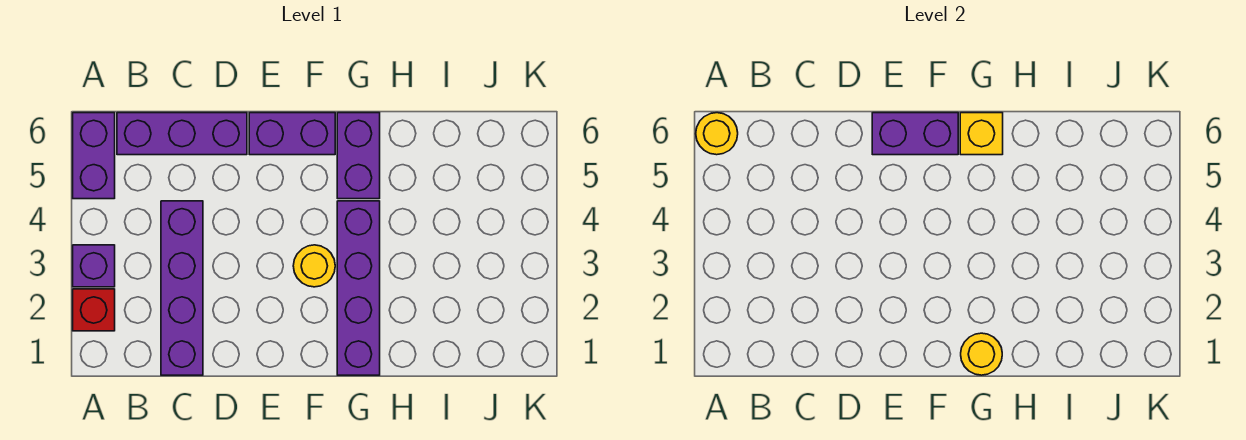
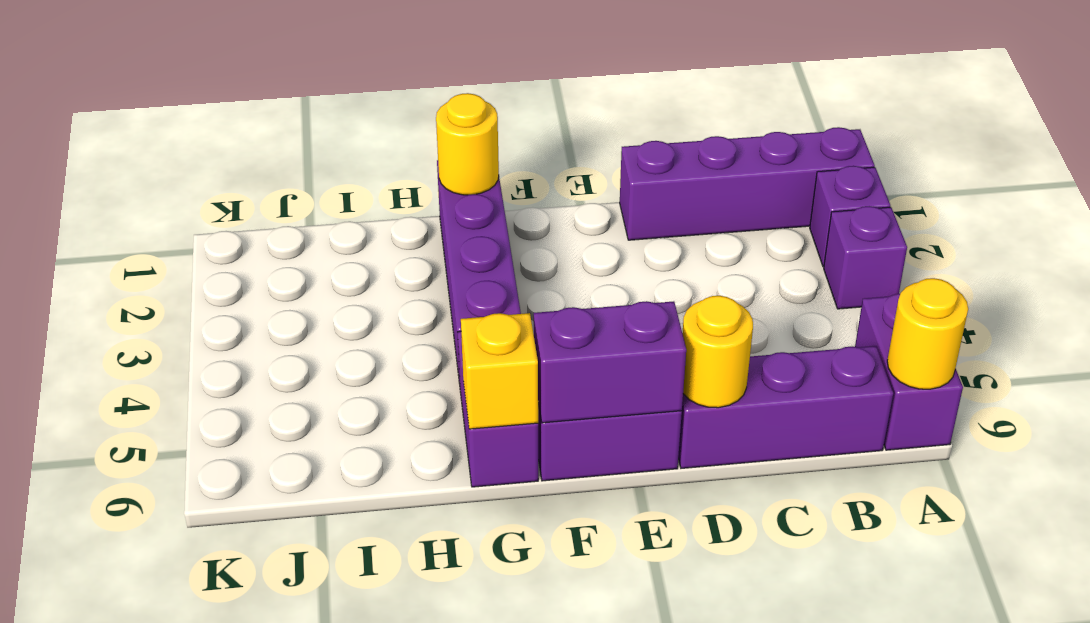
red brick A2 level 1 -> purple brick A2 level 1
purple brick C1:C4 level 1 -> purple brick A1:D1 level 1
yellow round brick F3 level 1 -> yellow round brick D6 level 2

